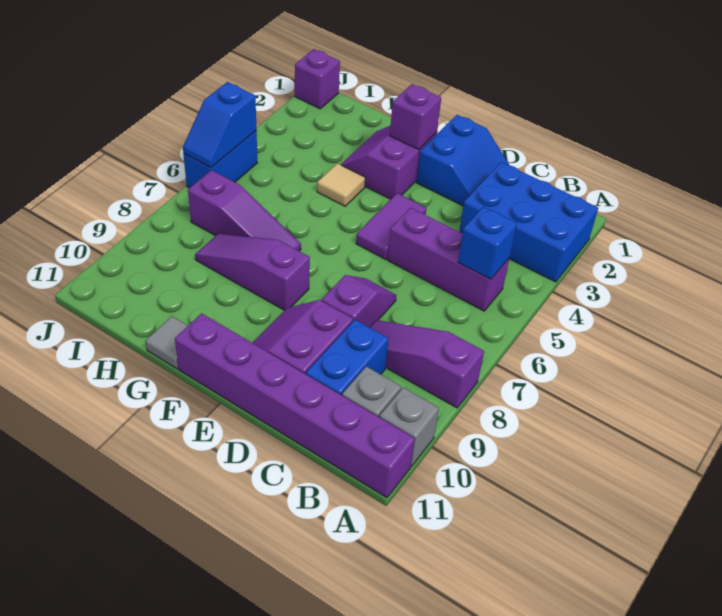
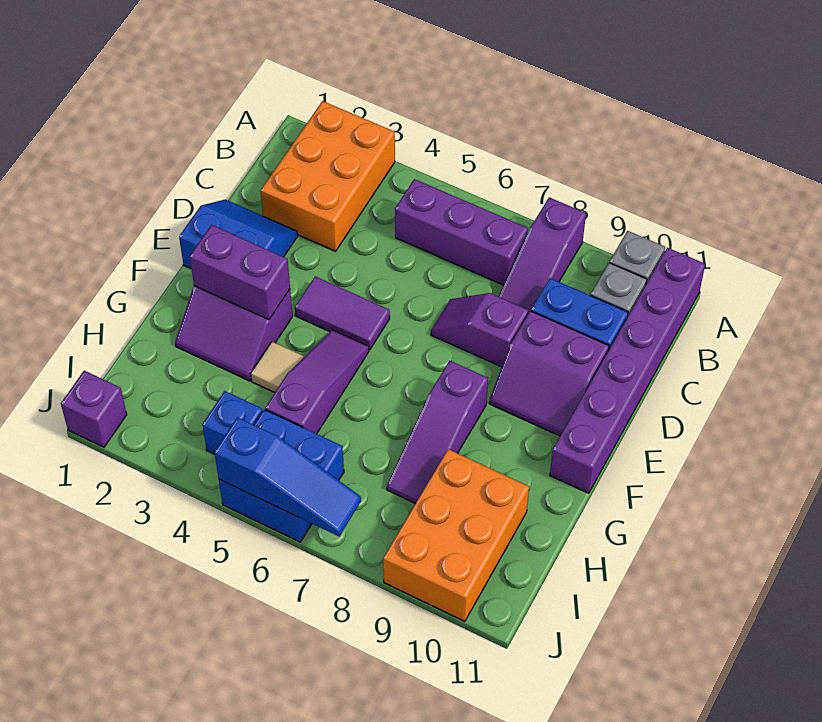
blue brick A2:C3 level 1 -> orange brick A2:C3 level 1
purple brick B5:D5 level 1 -> purple brick B5:B7 level 1
blue brick B5 level 2 -> blue brick I4 level 1
purple brick F2 level 2 -> purple brick F2:F3 level 2
purple slope G7:I7 level 1 top I -> purple slope F5:H5 level 1 top H
grey tile G11 level 1 -> none
none -> orange brick H9:J10 level 1
blue brick J5:J6 level 1 -> blue brick I5:J6 level 1
blue slope J5:J6 level 2 top 5 -> blue slope J5:J7 level 2 top 5

